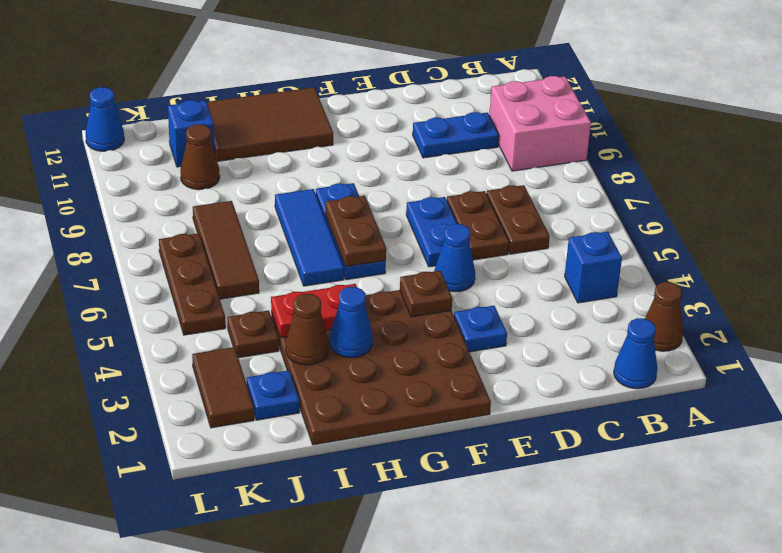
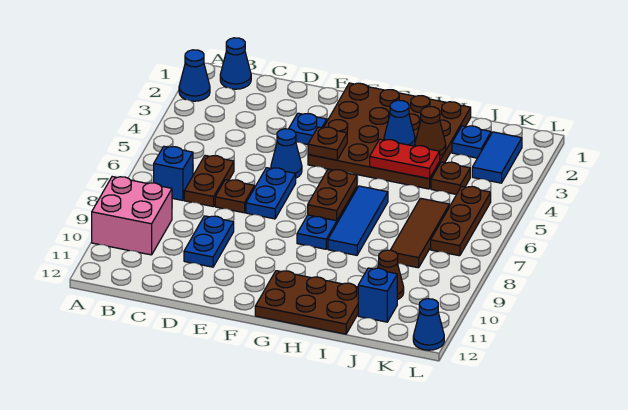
brown cone A2 level 1 -> blue cone A2 level 1
blue brick B4 level 1 -> blue brick B7 level 1
blue plate C10:D10 level 1 -> blue plate D9:D10 level 1
brown plate D6:D7 level 1 -> brown plate D7 level 1
brown tile G11:I12 level 1 -> brown plate G11:I12 level 1
brown tile K2:K3 level 1 -> blue tile K2:K3 level 1

